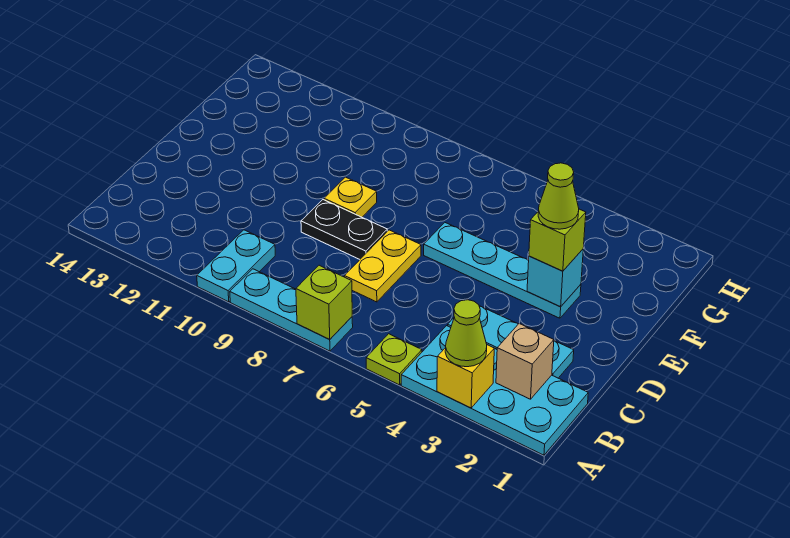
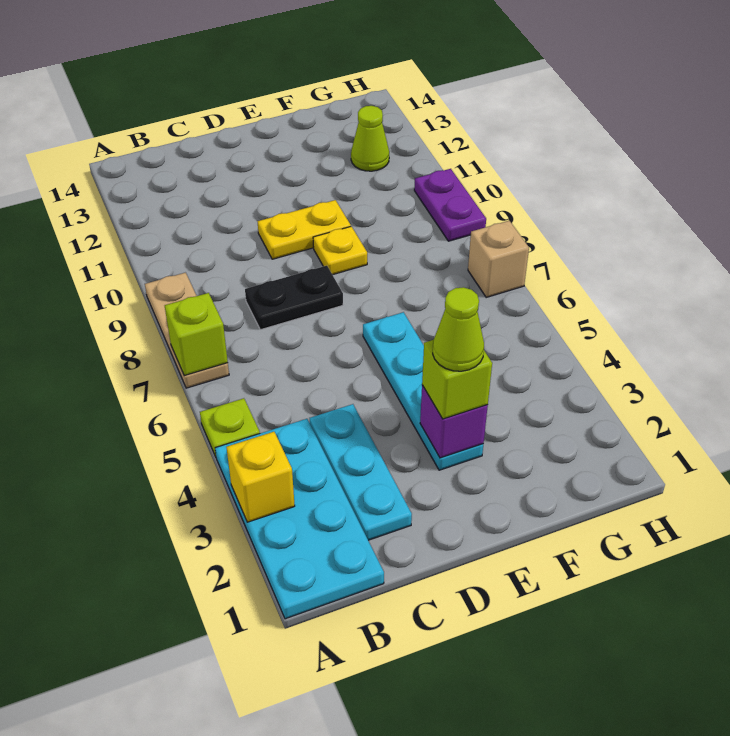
lime cone A3 level 3 -> lime cone G12 level 1
cyan plate A7:A9 level 1 -> tan plate A7:A9 level 1
cyan plate A10:B10 level 1 -> none
tan brick B2 level 2 -> tan brick H7 level 1
yellow plate C7:D7 level 1 -> yellow plate D10:E10 level 1
black plate D8:D9 level 1 -> black plate C8:D8 level 1
cyan brick E3 level 2 -> purple brick E3 level 2
none -> purple plate H9:H10 level 1

